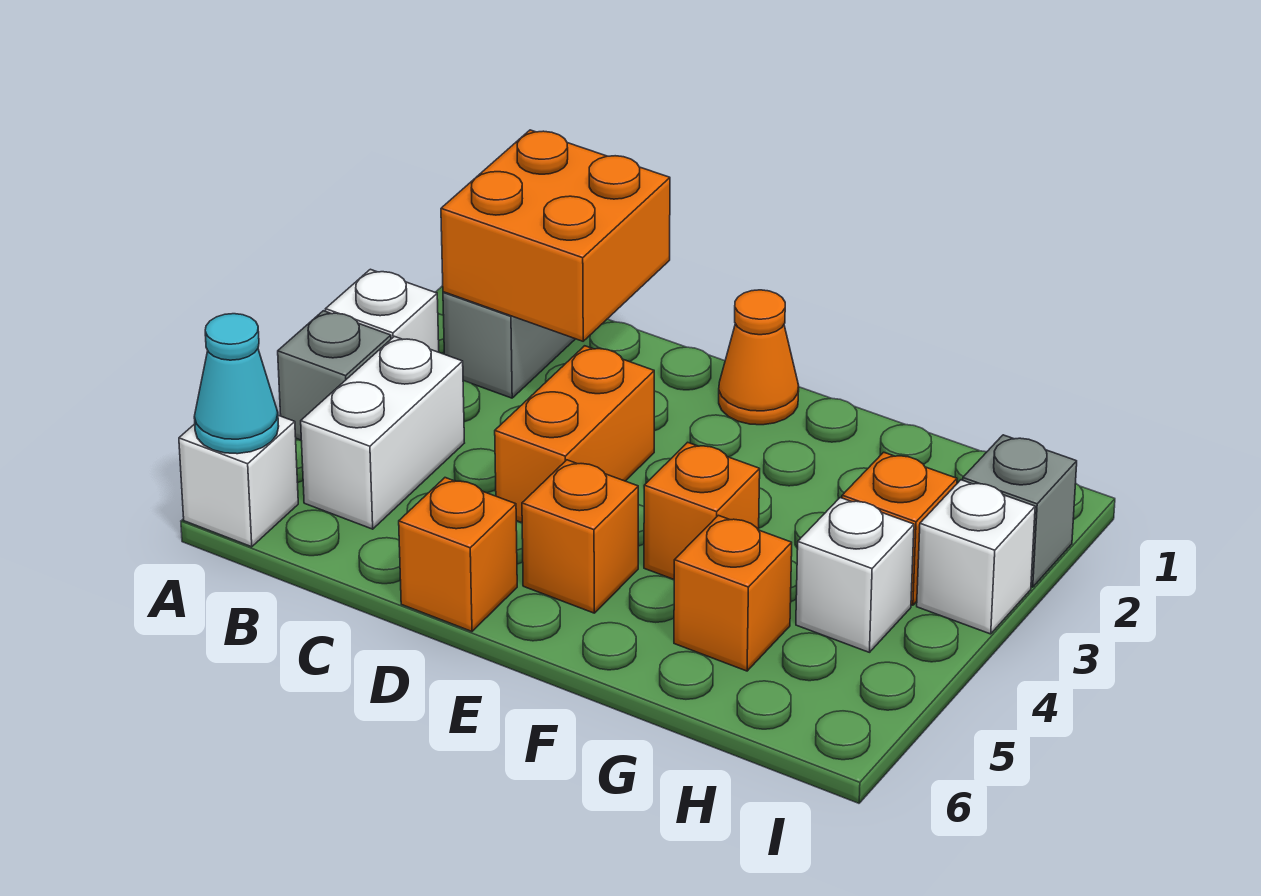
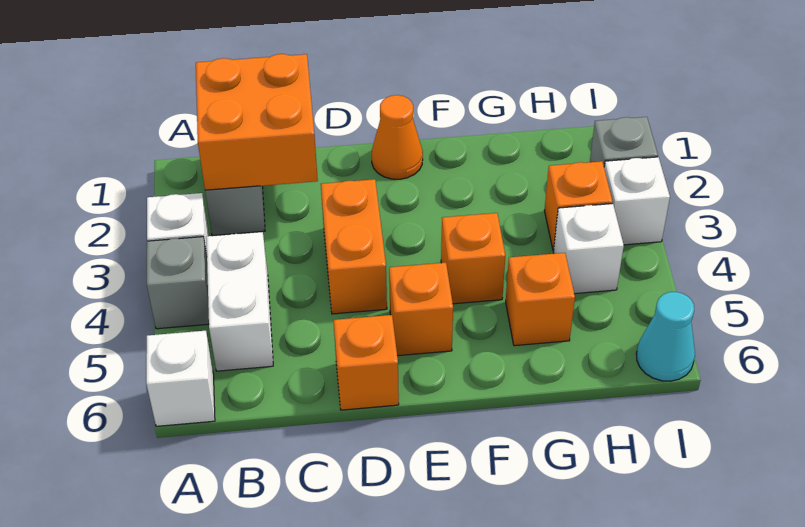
cyan cone A6 level 2 -> cyan cone I6 level 1

